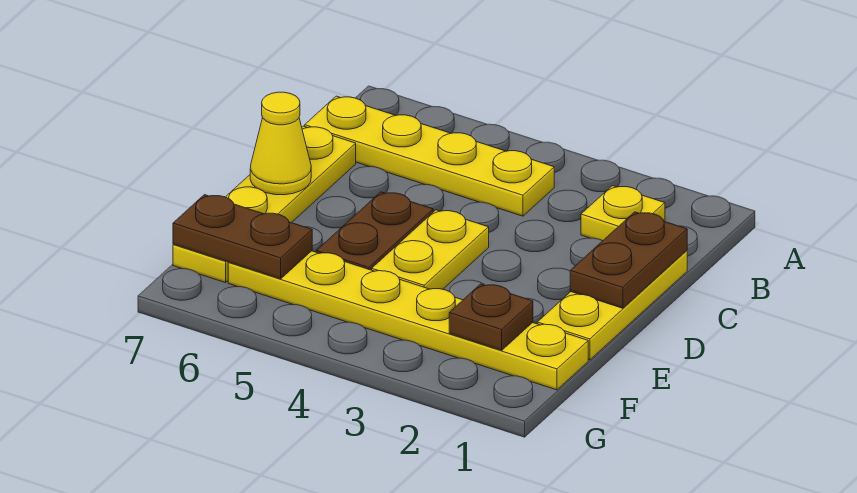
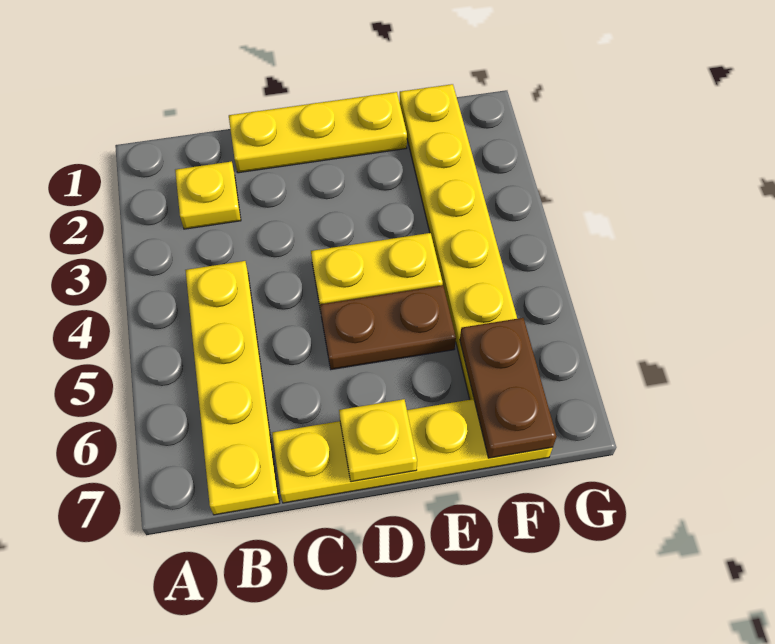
brown plate C1:D1 level 2 -> none
yellow cone D7 level 2 -> yellow plate D7 level 2
brown plate F2 level 2 -> none

